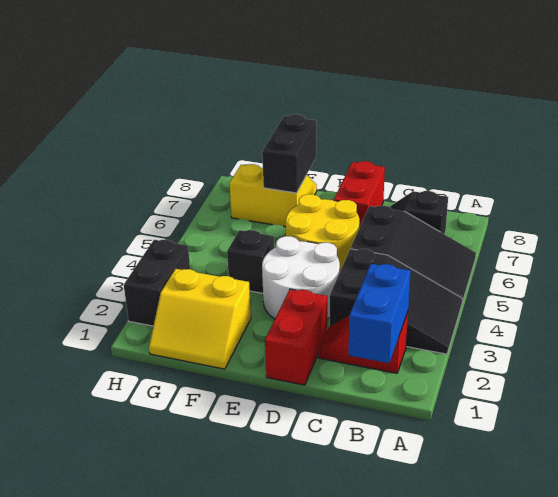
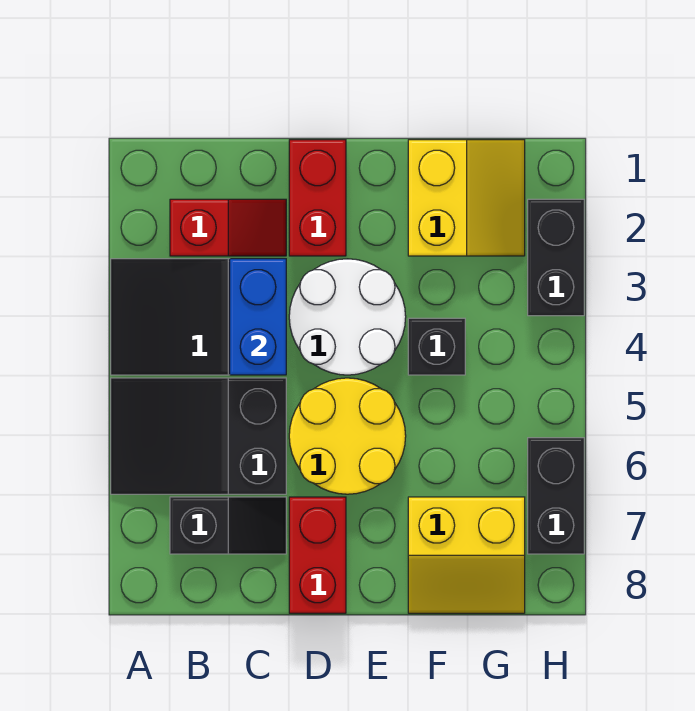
blue brick B1:B2 level 2 -> blue brick C3:C4 level 2
yellow slope F1:G2 level 1 top 2 -> yellow slope F1:G2 level 1 top F
black brick F7:F8 level 2 -> black brick H6:H7 level 1

